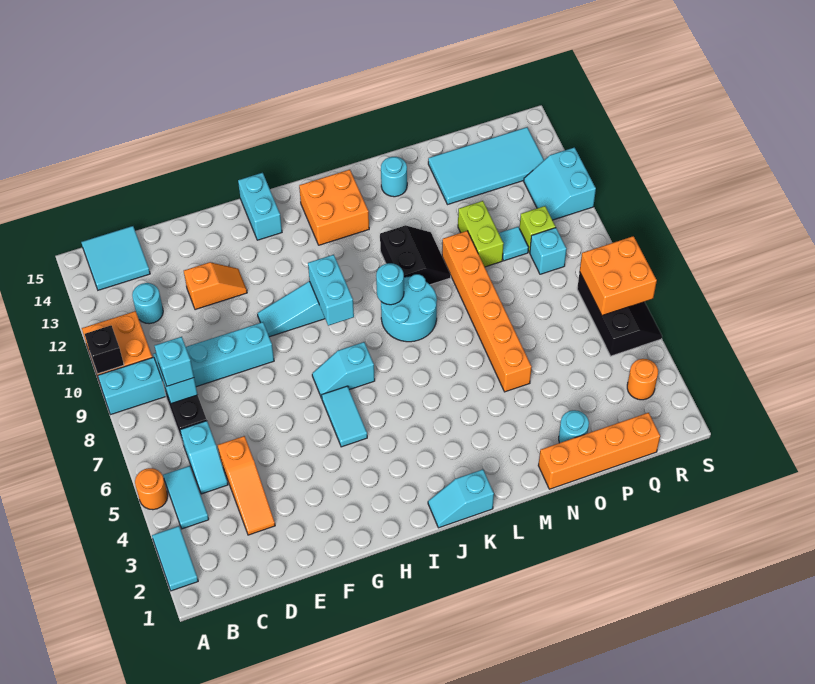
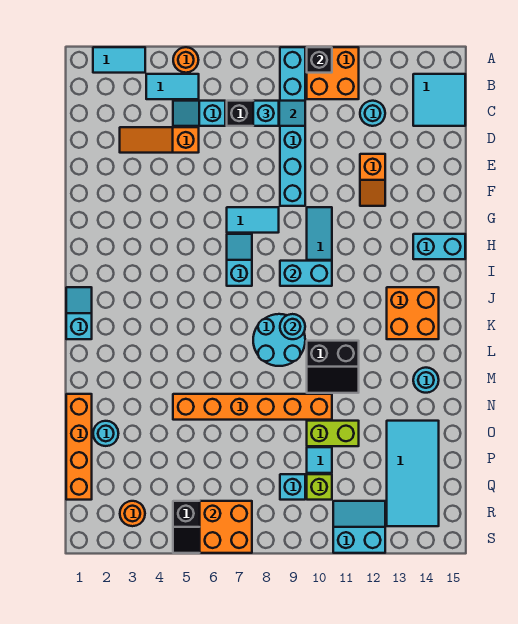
cyan tile H5:H6 level 1 -> cyan tile G7:G8 level 1

